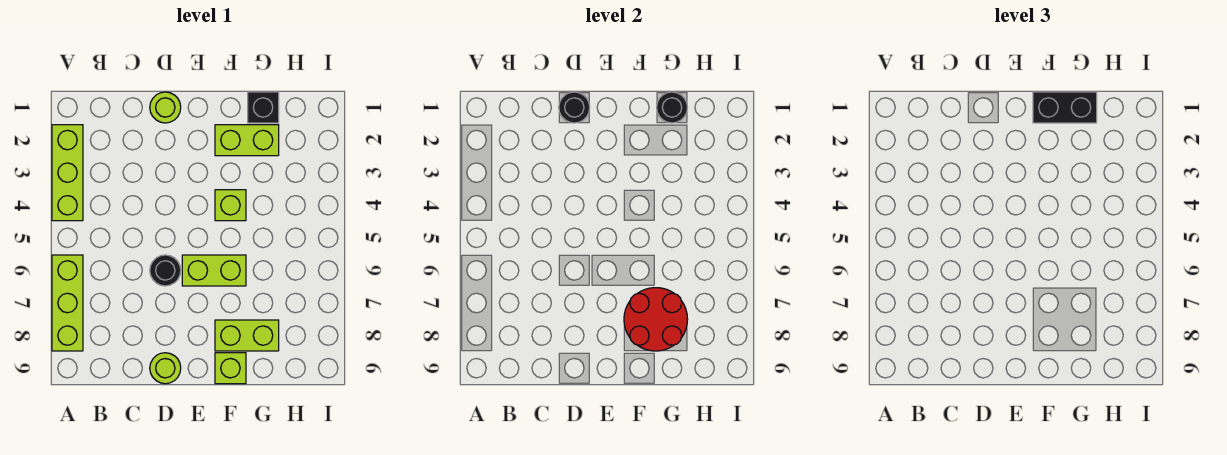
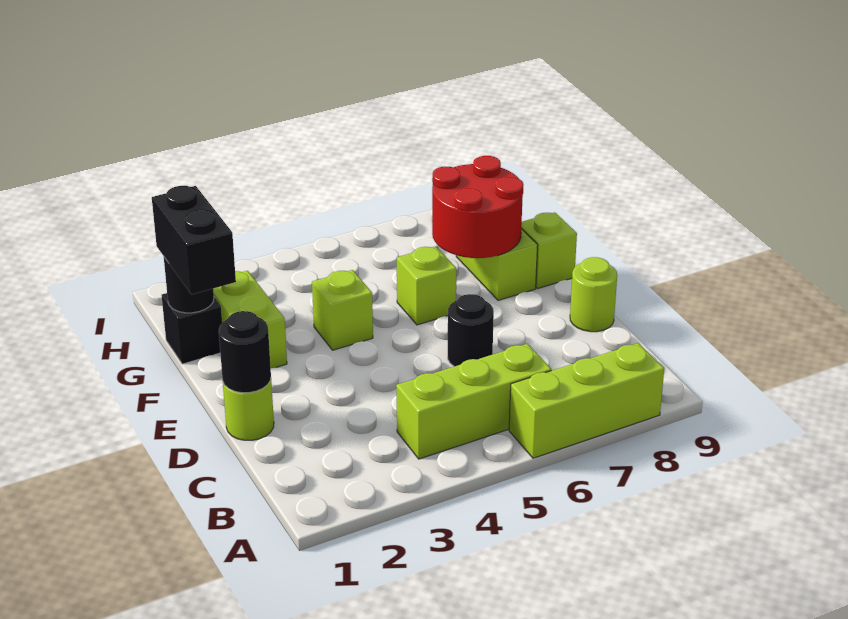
lime brick A2:A4 level 1 -> lime brick B4:B6 level 1
lime brick E6:F6 level 1 -> lime brick F6 level 1

